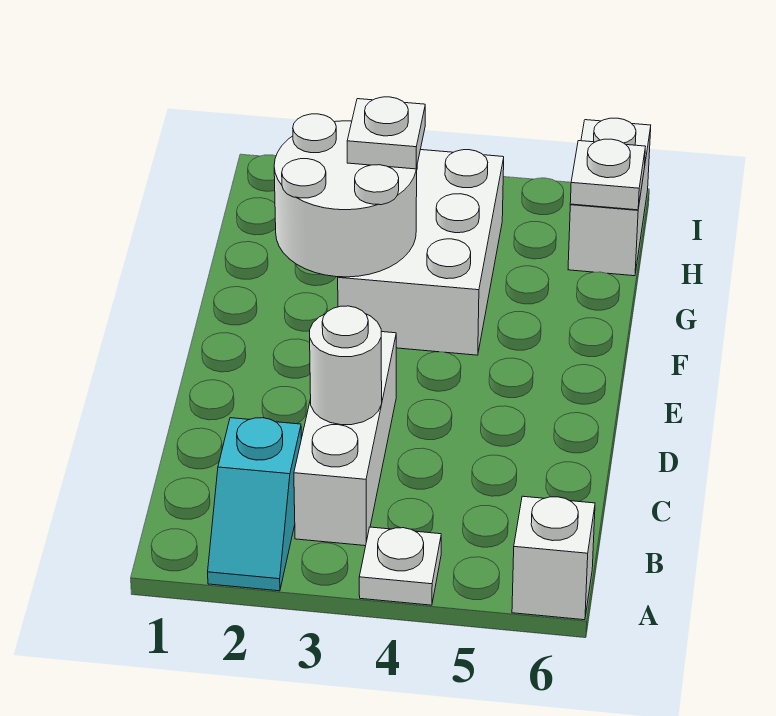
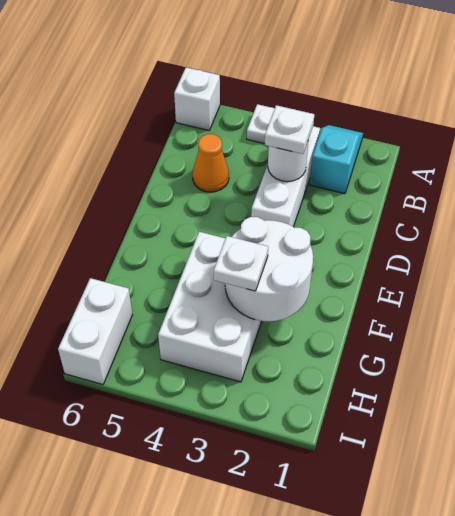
none -> orange cone C5 level 1
white plate H6 level 2 -> white plate C3 level 3

